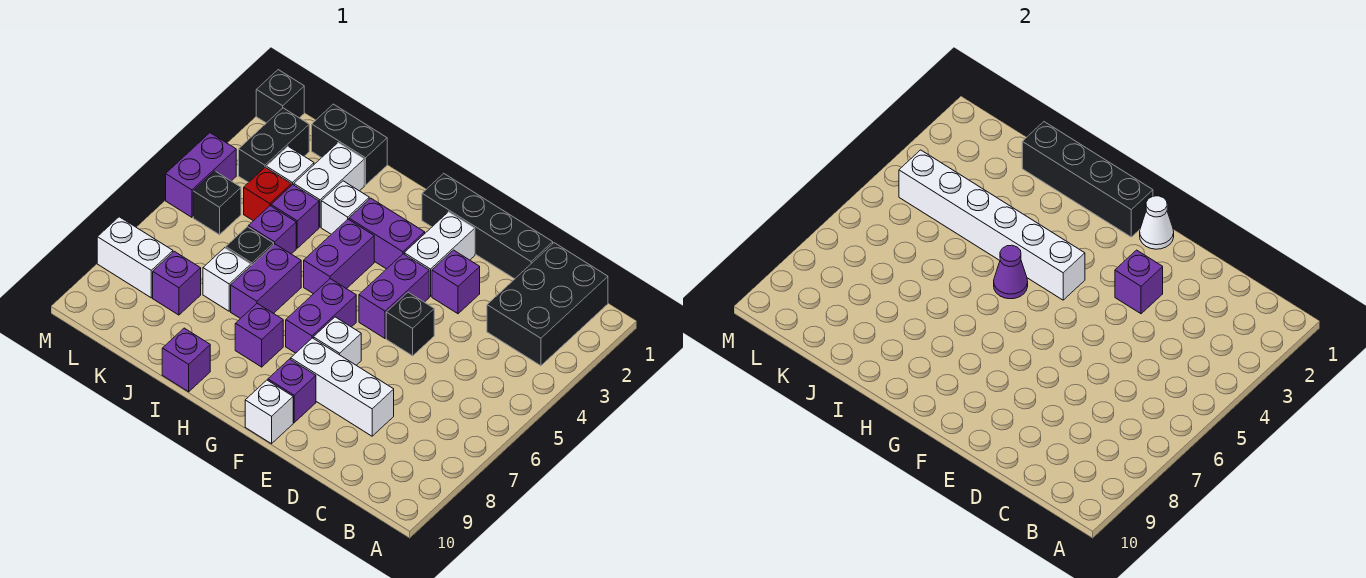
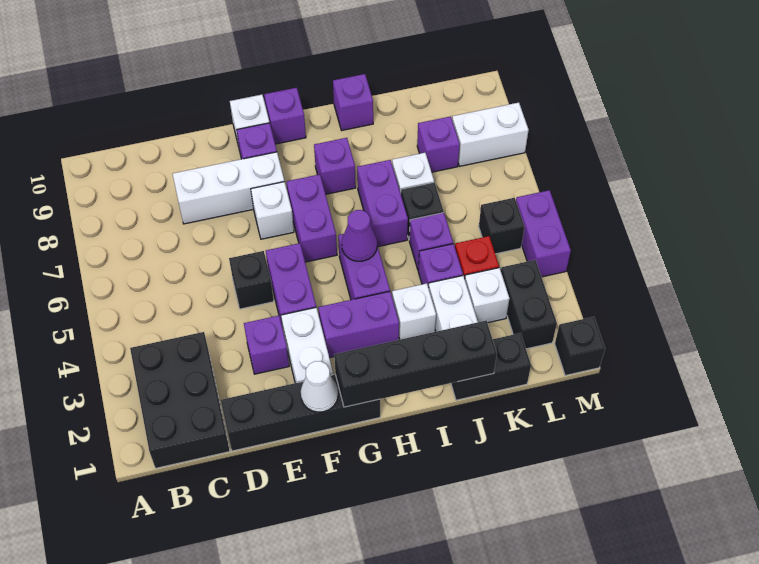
purple brick E3 level 2 -> purple brick G10 level 1
white brick G4:L4 level 2 -> none

